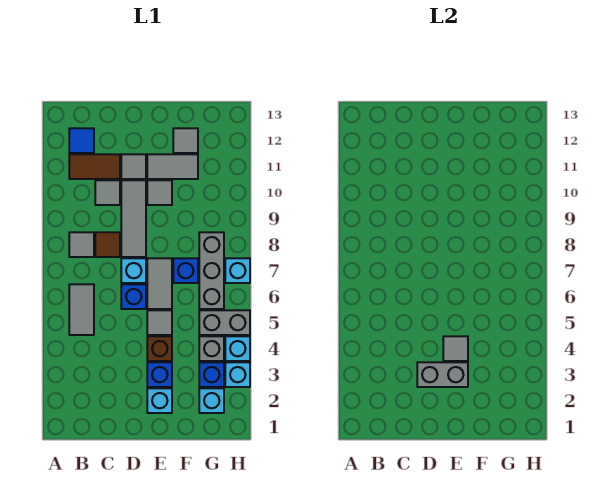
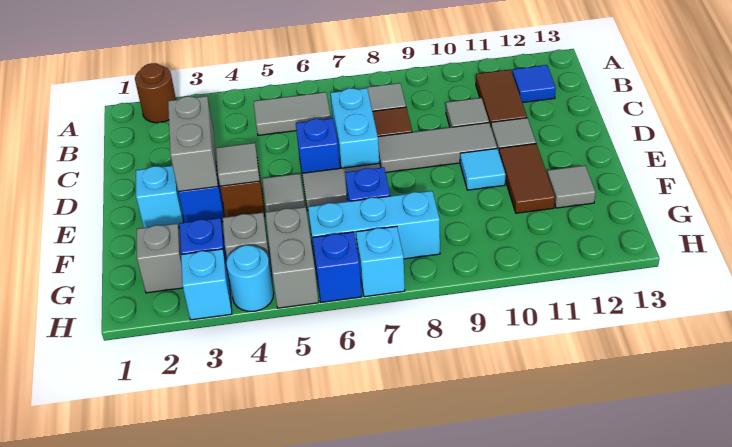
none -> brown round brick A2 level 1
cyan brick D7 level 1 -> cyan brick C7:D7 level 1
grey tile E10 level 1 -> cyan tile E10 level 1
grey tile E11:F11 level 1 -> brown tile E11:F11 level 1
cyan brick G2 level 1 -> grey brick G2 level 1
grey brick G6:G8 level 1 -> cyan brick G6:G8 level 1
cyan brick H4 level 1 -> cyan round brick H4 level 1
none -> blue brick H6 level 1

